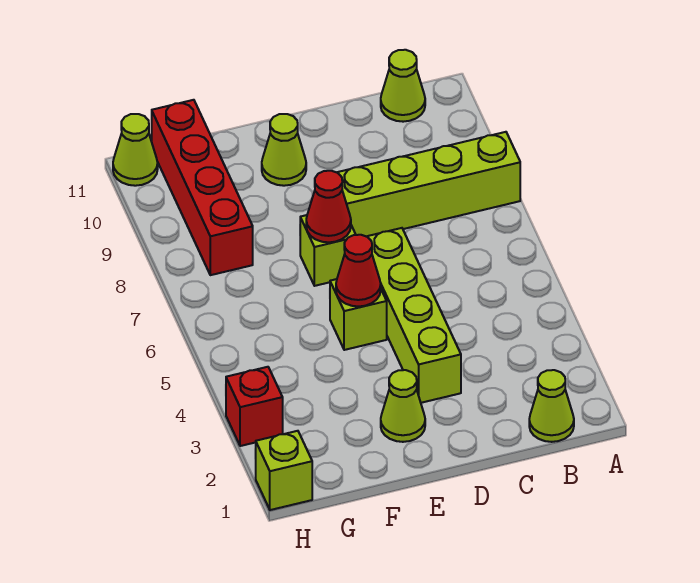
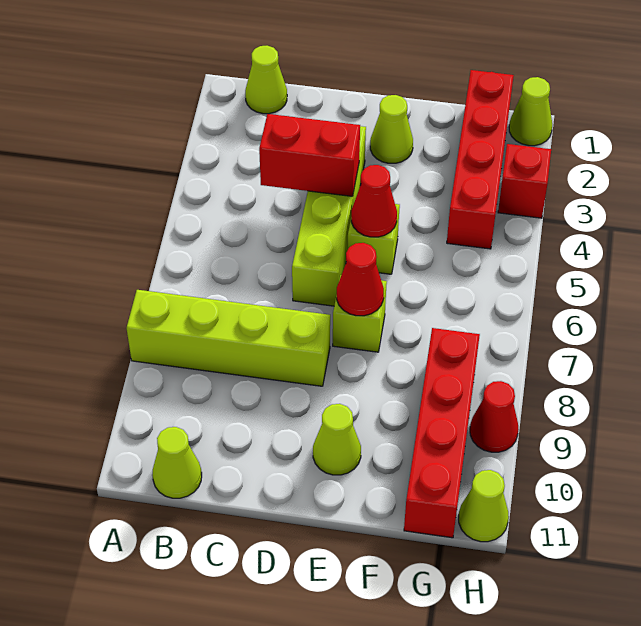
none -> red brick C4:D4 level 2
none -> red brick G1:G4 level 1
lime brick H1 level 1 -> lime cone H1 level 1
none -> red cone H9 level 1

